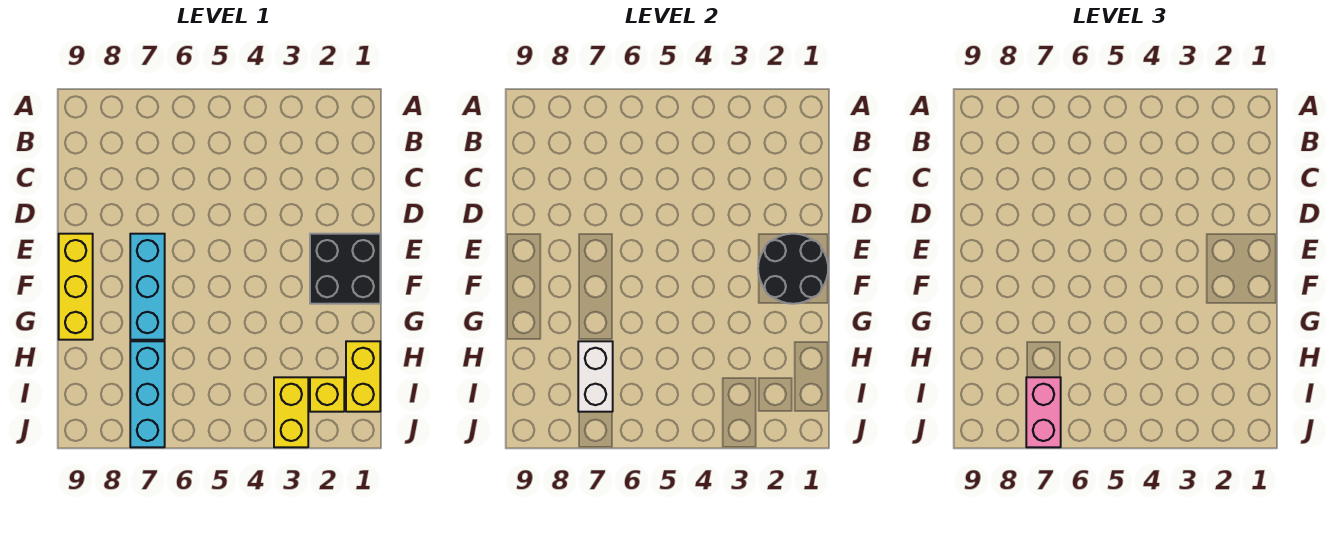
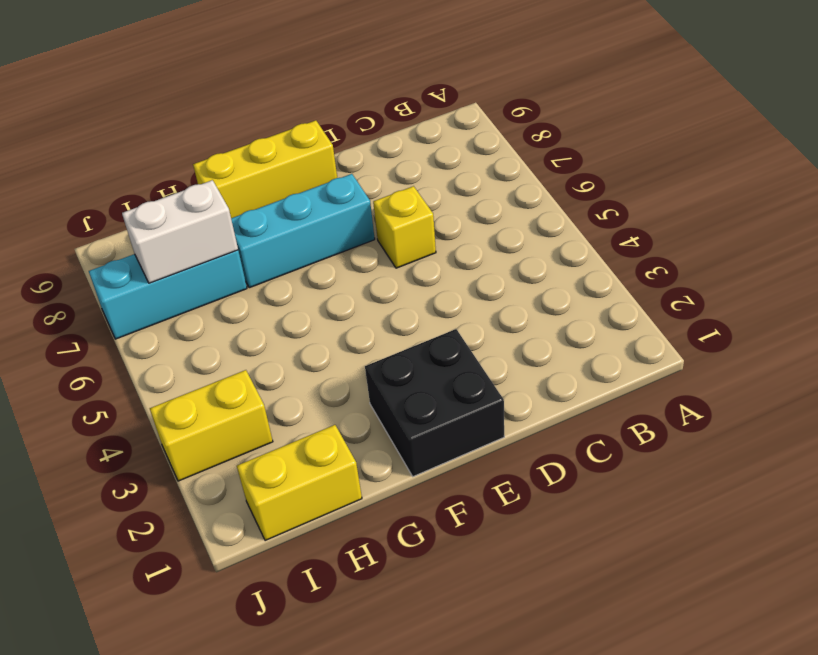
black round brick E1:F2 level 2 -> none
yellow brick I2 level 1 -> yellow brick D6 level 1
pink brick I7:J7 level 3 -> none

